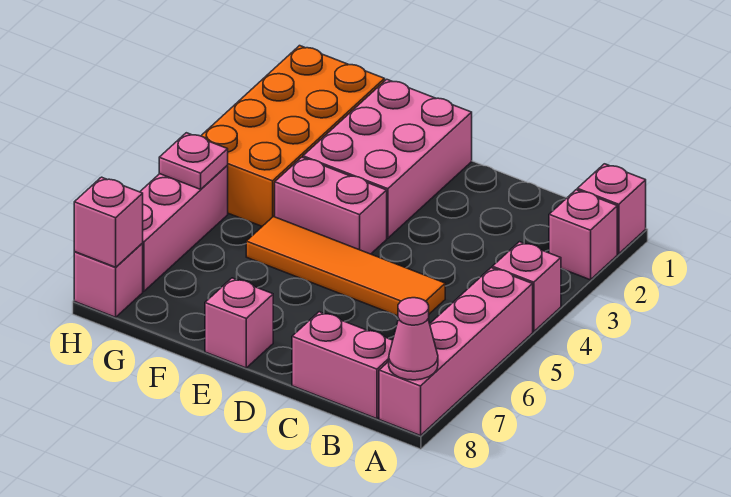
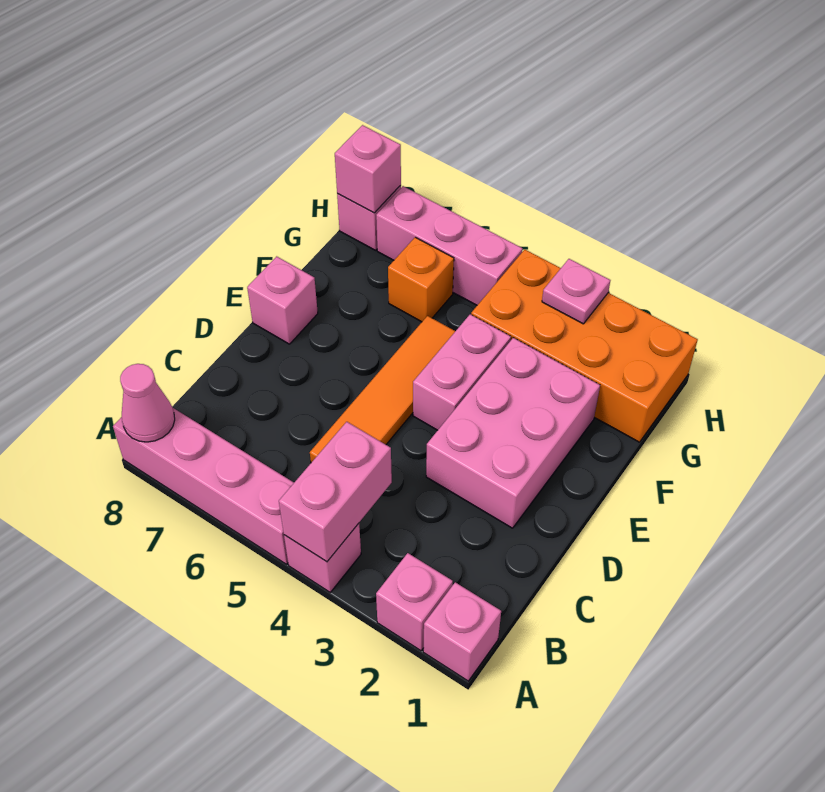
pink brick B8:C8 level 1 -> pink brick A4:B4 level 2
pink brick E1:F3 level 1 -> pink brick D2:F3 level 1
none -> orange brick G6 level 1
pink plate H5 level 2 -> pink plate H3 level 2

